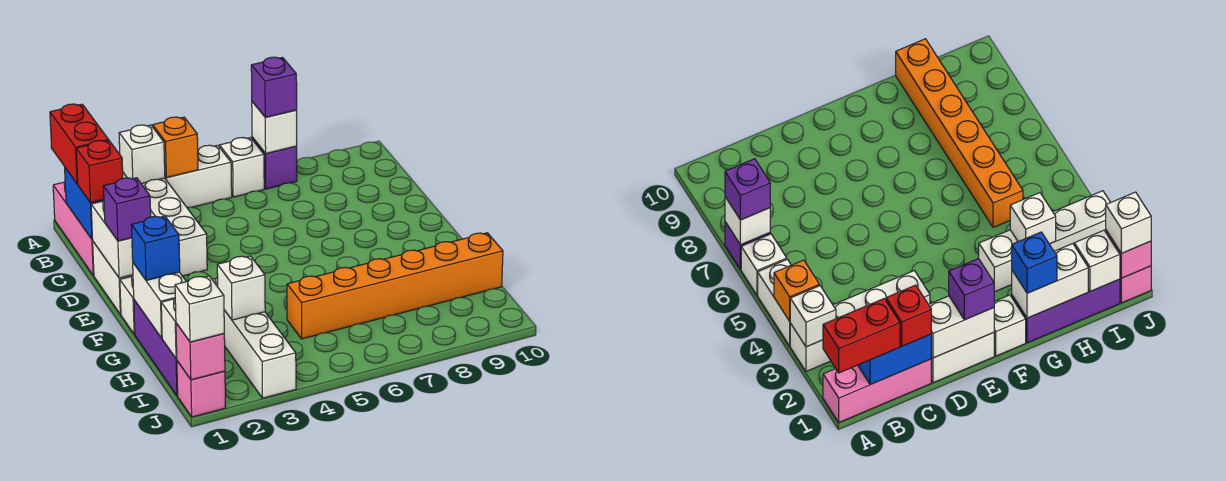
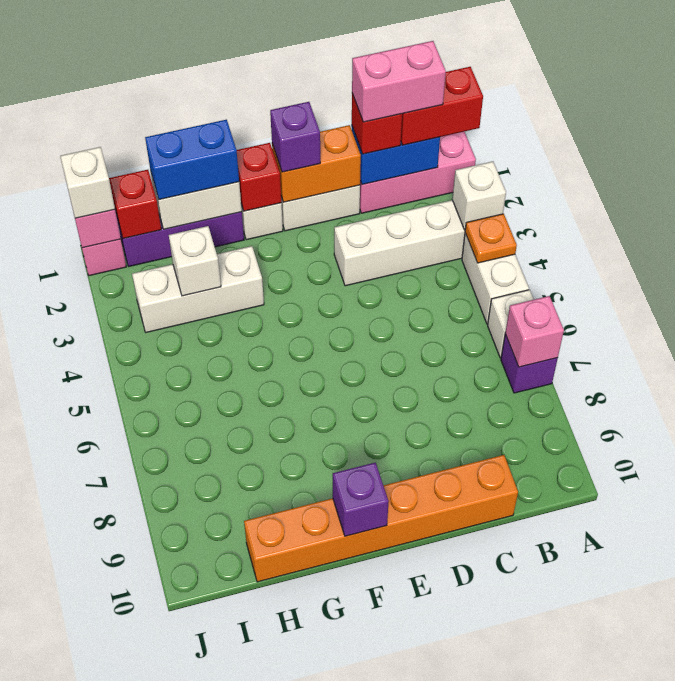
orange brick A4 level 2 -> orange plate A4 level 2
white brick A7 level 2 -> pink brick A7 level 2
purple brick A7 level 3 -> purple brick F10 level 2
none -> pink brick B1:C1 level 4
white brick D1:E1 level 2 -> orange brick D1:E1 level 2
none -> red brick F1 level 2
blue brick G1 level 3 -> blue brick G1:H1 level 3
white brick G3:J3 level 1 -> white brick G3:I3 level 1
orange brick H5:H10 level 1 -> orange brick C10:H10 level 1
white brick I1 level 2 -> red brick I1 level 2

